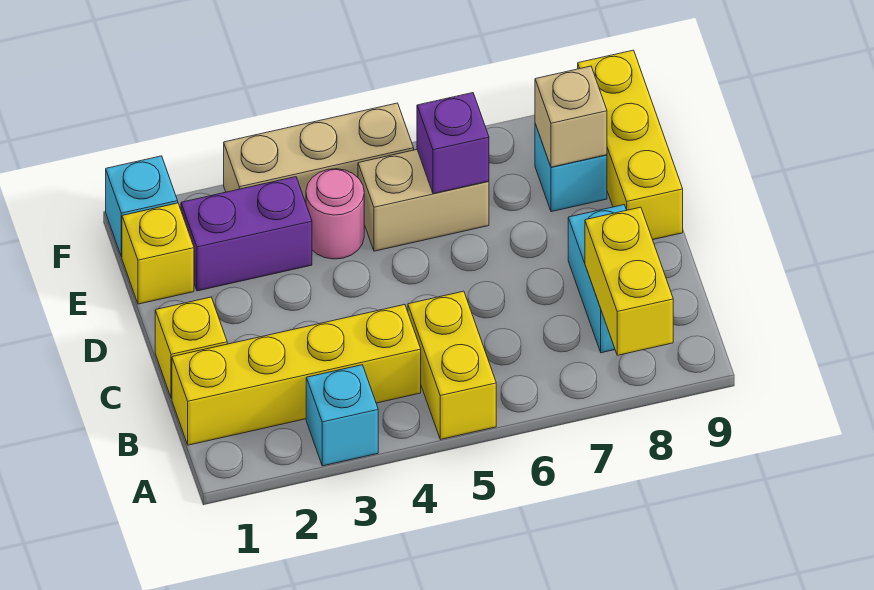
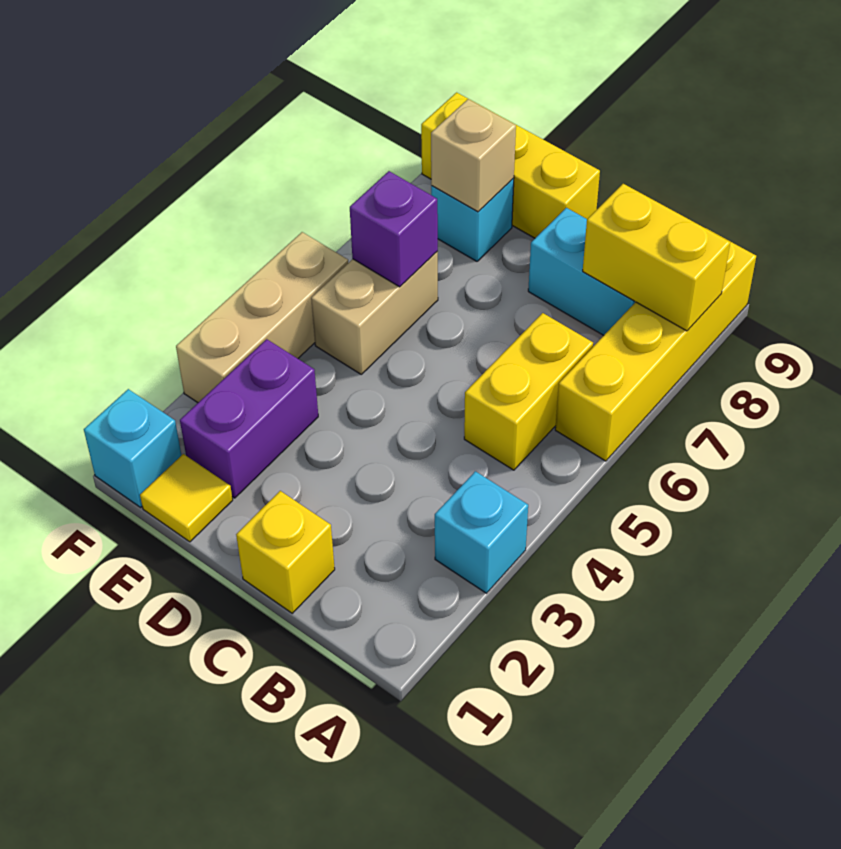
yellow brick A5:B5 level 1 -> yellow brick B5:B6 level 1
yellow brick B1:B4 level 1 -> yellow brick A6:A9 level 1
yellow brick E1 level 1 -> yellow tile E1 level 1
pink round brick E4 level 1 -> none

